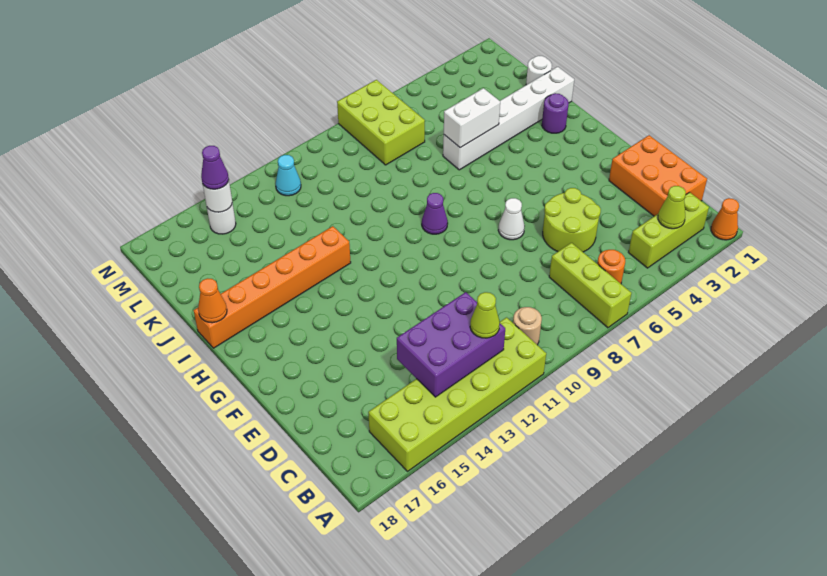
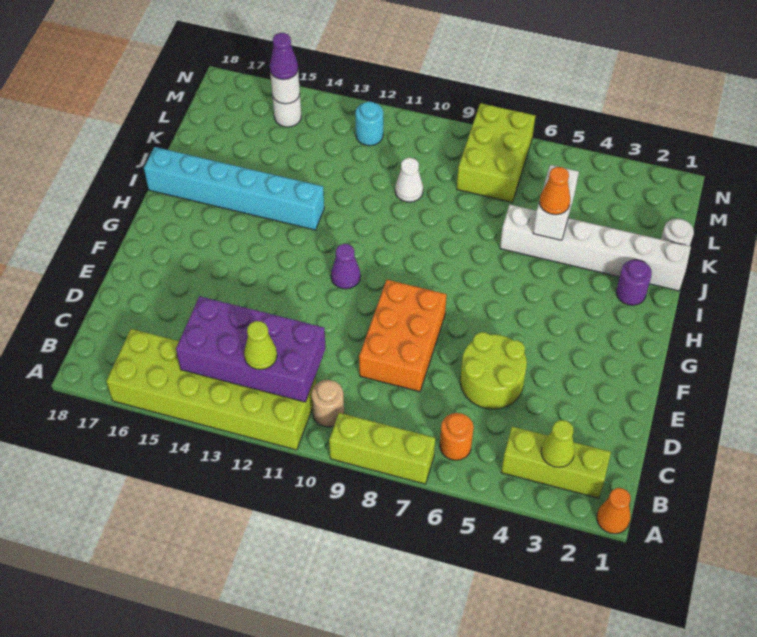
lime brick A7:C7 level 1 -> lime brick A7:A9 level 1
purple brick B12:C14 level 2 -> purple brick B11:C14 level 2
orange brick C1:E2 level 1 -> orange brick D8:F9 level 1
white cone F7 level 1 -> white cone K10 level 1
purple cone H9 level 1 -> purple cone G11 level 1
orange brick I13:I18 level 1 -> cyan brick I13:I18 level 1
orange cone I18 level 2 -> orange cone J5 level 3
white brick J5:J6 level 2 -> white brick J5:K5 level 2
cyan cone M12 level 1 -> cyan round brick M12 level 1

